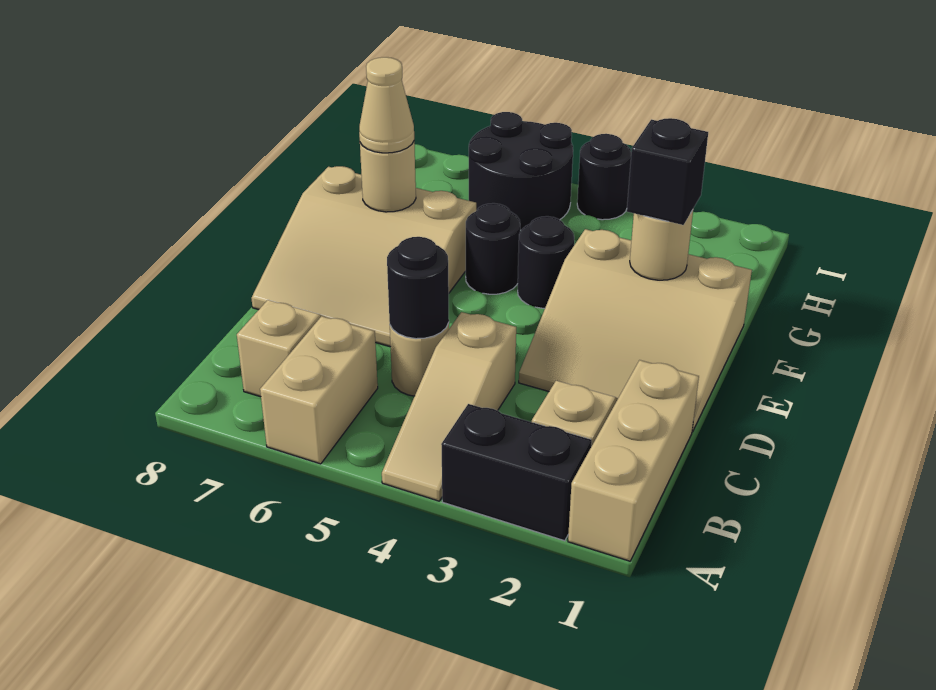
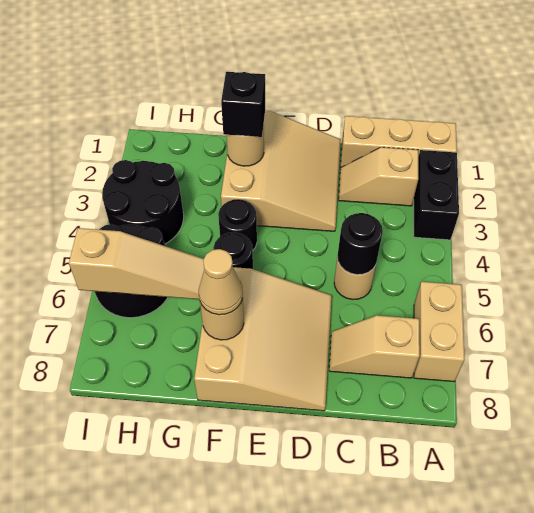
tan slope A4:C4 level 1 top C -> tan slope G6:I6 level 2 top I
tan brick A6:B6 level 1 -> tan brick A6:A7 level 1
black round brick I4 level 1 -> black round brick H3:I4 level 1

